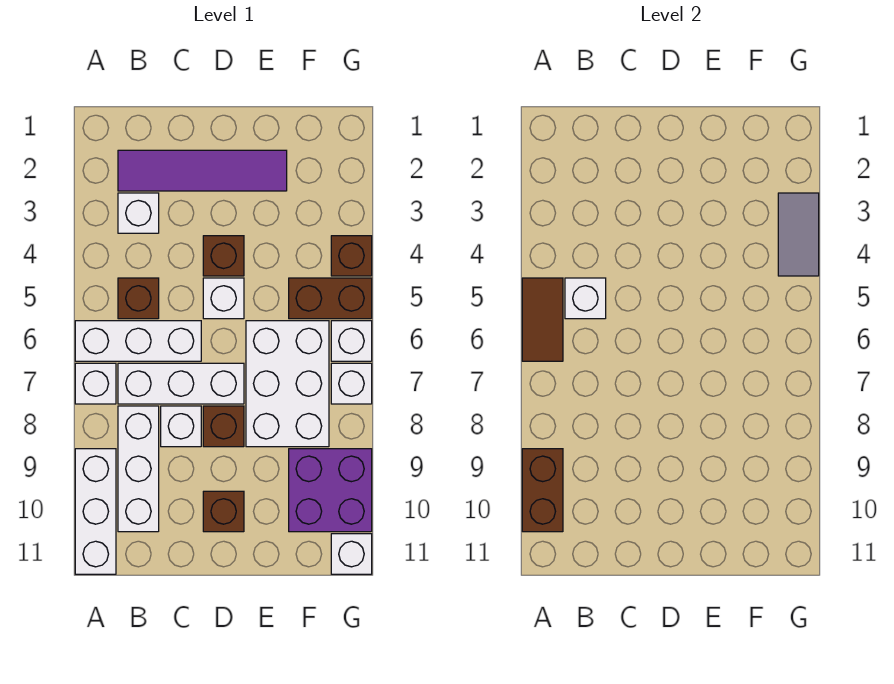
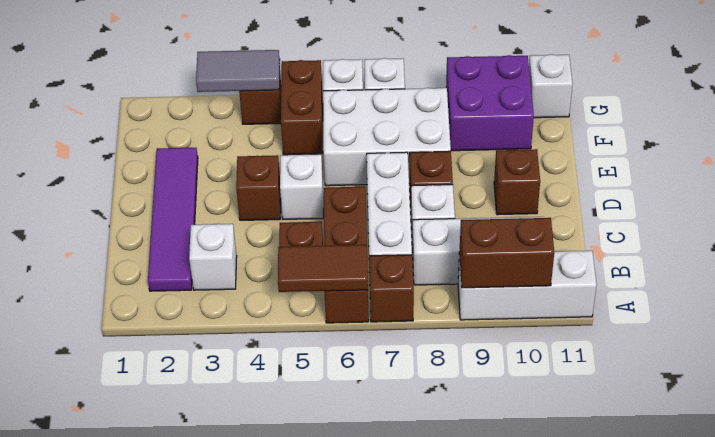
white brick A6:C6 level 1 -> brown brick A6:C6 level 1
white brick A7 level 1 -> brown brick A7 level 1
white brick B5 level 2 -> none

